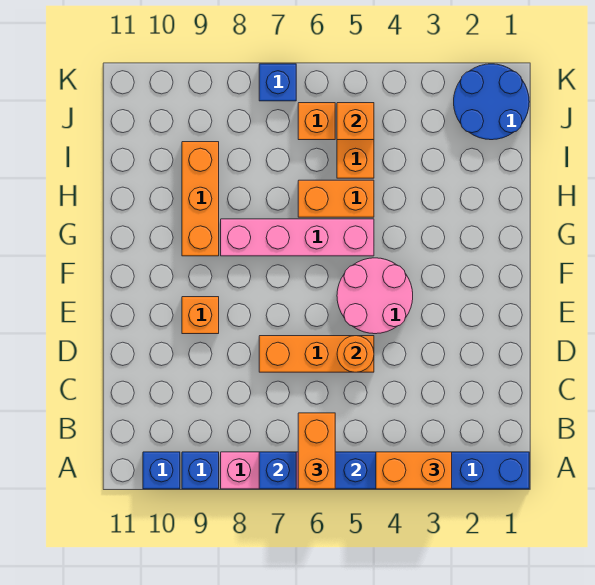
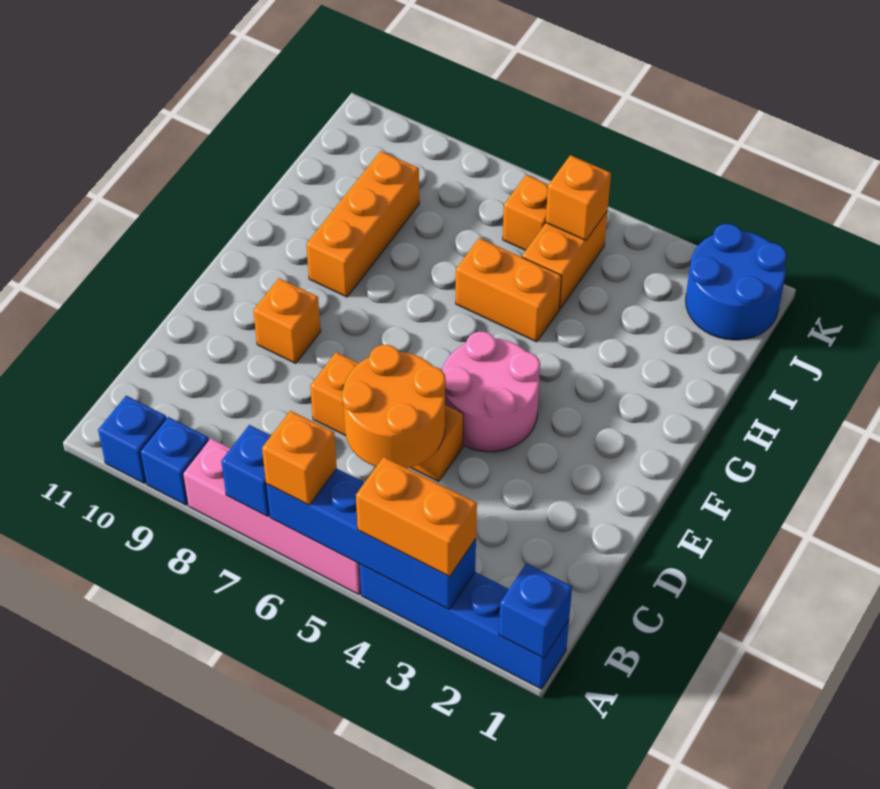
orange brick A6:B6 level 3 -> orange brick A6 level 3
orange round brick D5 level 2 -> orange round brick C5:D6 level 2
pink brick G5:G8 level 1 -> none
blue brick K7 level 1 -> blue brick A1 level 2

